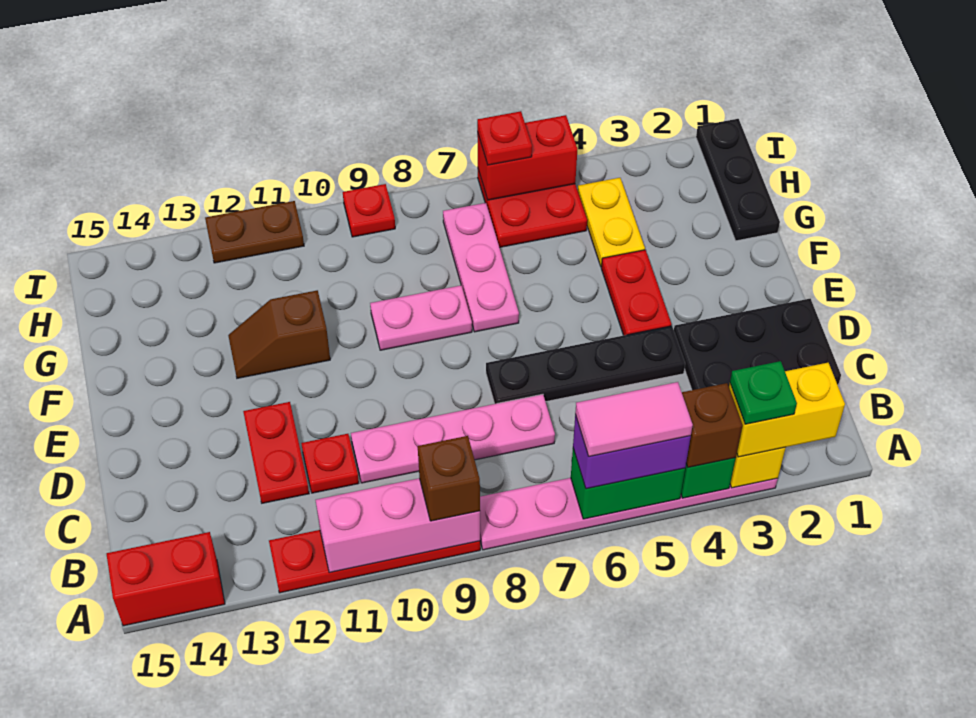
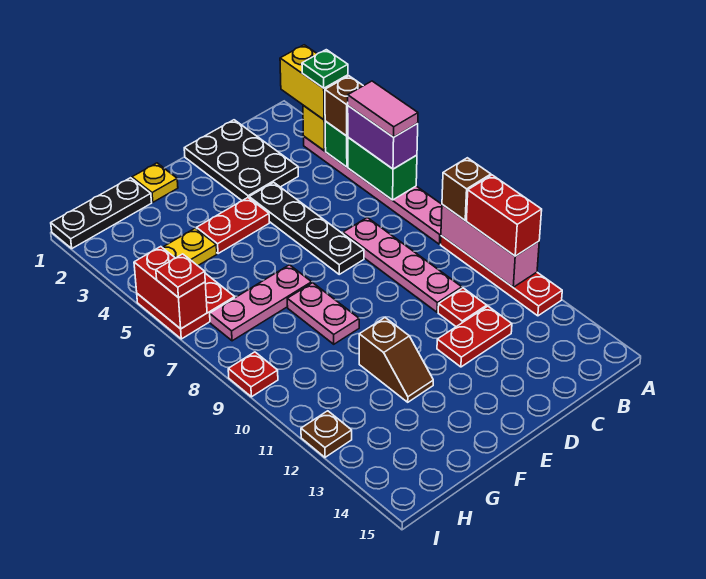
red brick A14:A15 level 1 -> red brick A10:A11 level 3
none -> yellow plate F1 level 1
brown plate I11:I12 level 1 -> brown plate I12 level 1

